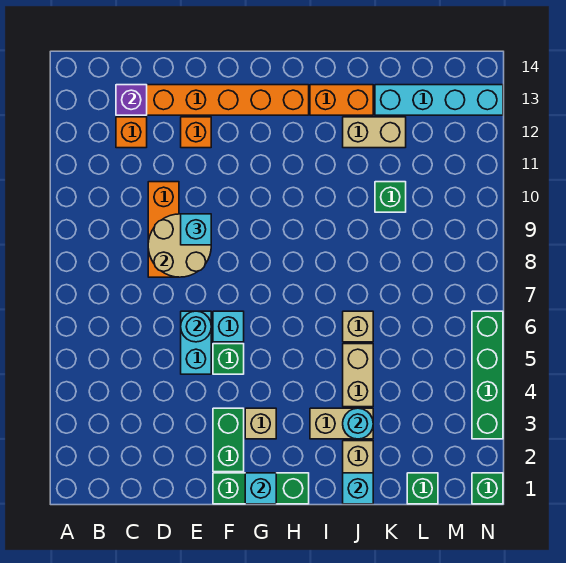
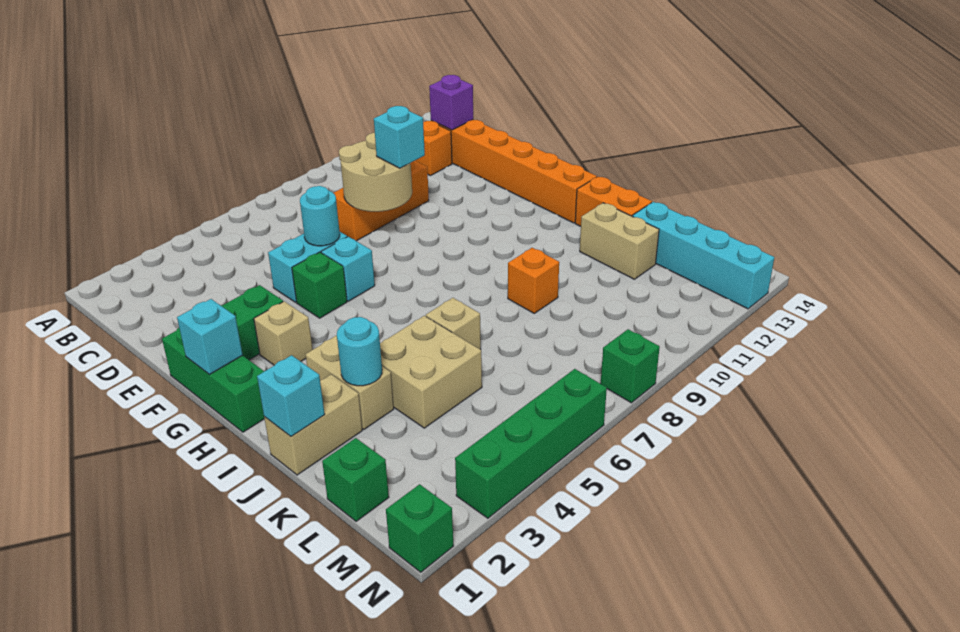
orange brick E12 level 1 -> orange brick J9 level 1
tan brick J4:J5 level 1 -> tan brick J4:K5 level 1
green brick K10 level 1 -> green brick N8 level 1

